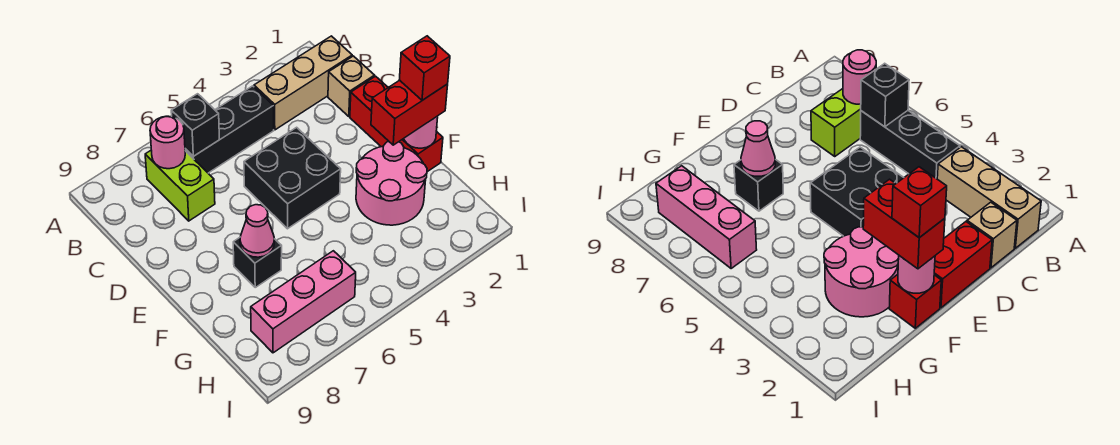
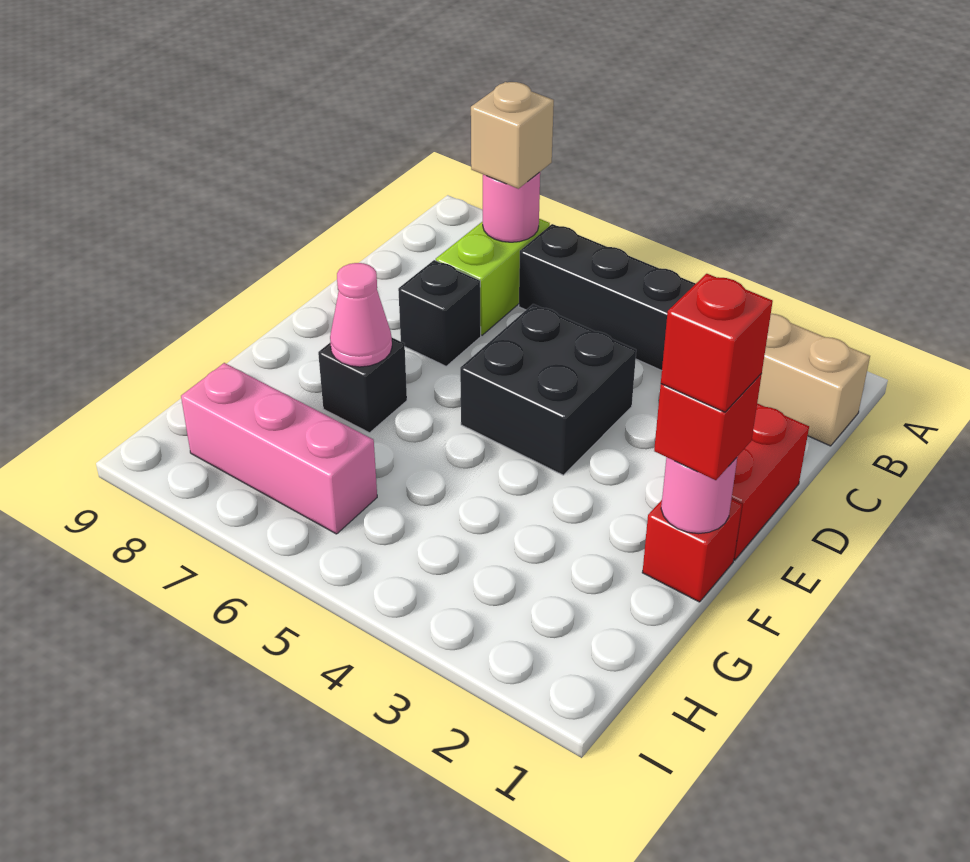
black brick B6 level 2 -> black brick D7 level 1
tan brick C1 level 1 -> tan brick B7 level 3
red brick F1:F2 level 3 -> red brick F1 level 3
pink round brick F2:G3 level 1 -> none

